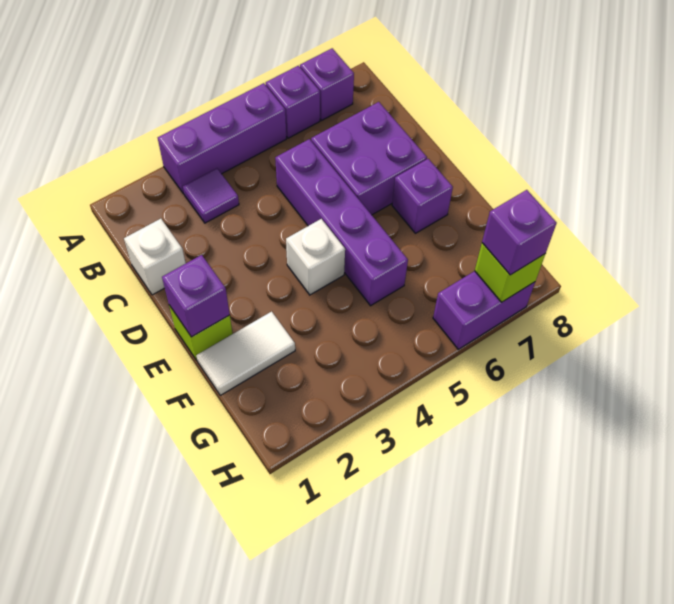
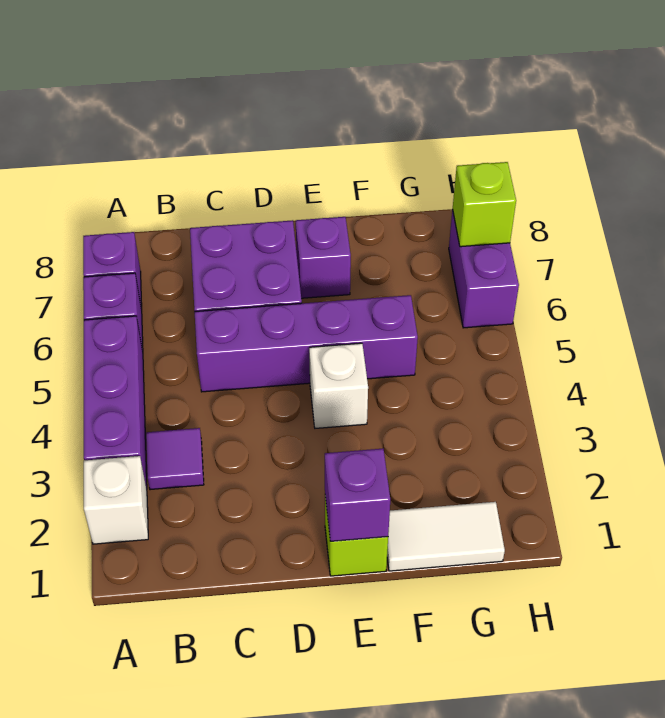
white brick C1 level 1 -> white brick A2 level 1
white tile F1:F2 level 1 -> white tile F1:G1 level 1
purple brick H7 level 3 -> none

